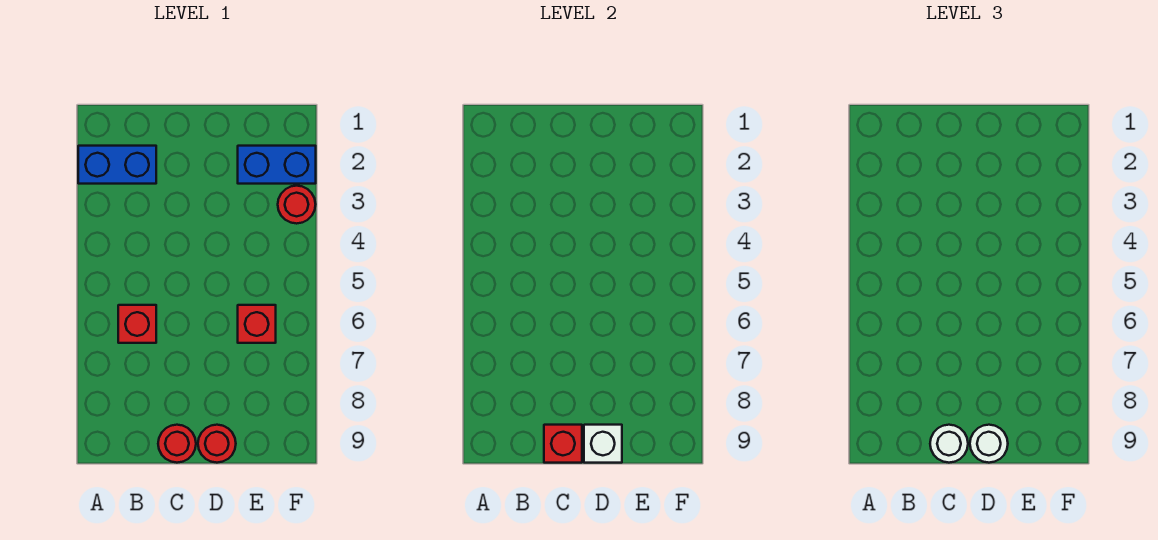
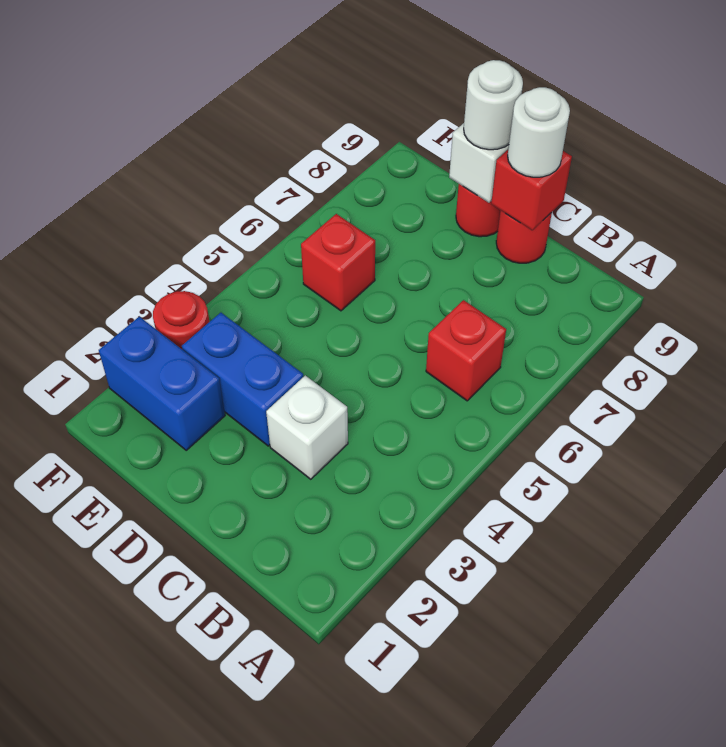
blue brick A2:B2 level 1 -> blue brick D3:E3 level 1
none -> white brick C3 level 1

